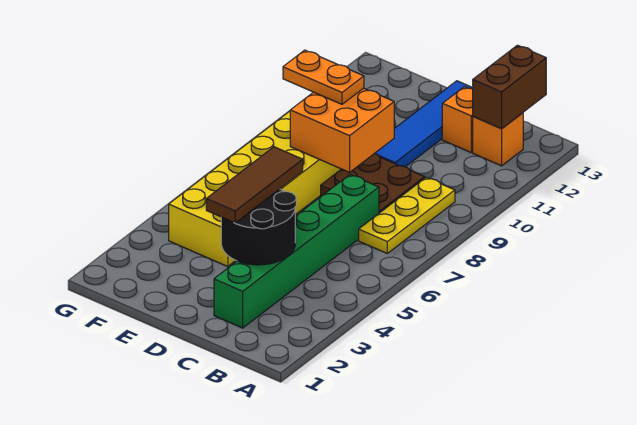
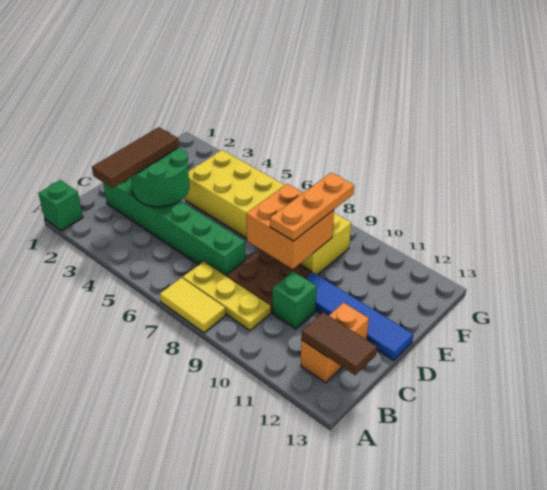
none -> green brick A1 level 1
none -> yellow tile A7:A8 level 1
brown brick B12:B13 level 2 -> brown tile B12:B13 level 2
black round brick C3:D4 level 2 -> green round brick C3:D4 level 2
none -> green brick C10 level 1
brown tile D3:D5 level 3 -> brown tile B3:D3 level 3
orange plate E9:F9 level 3 -> orange plate D9:F9 level 3

